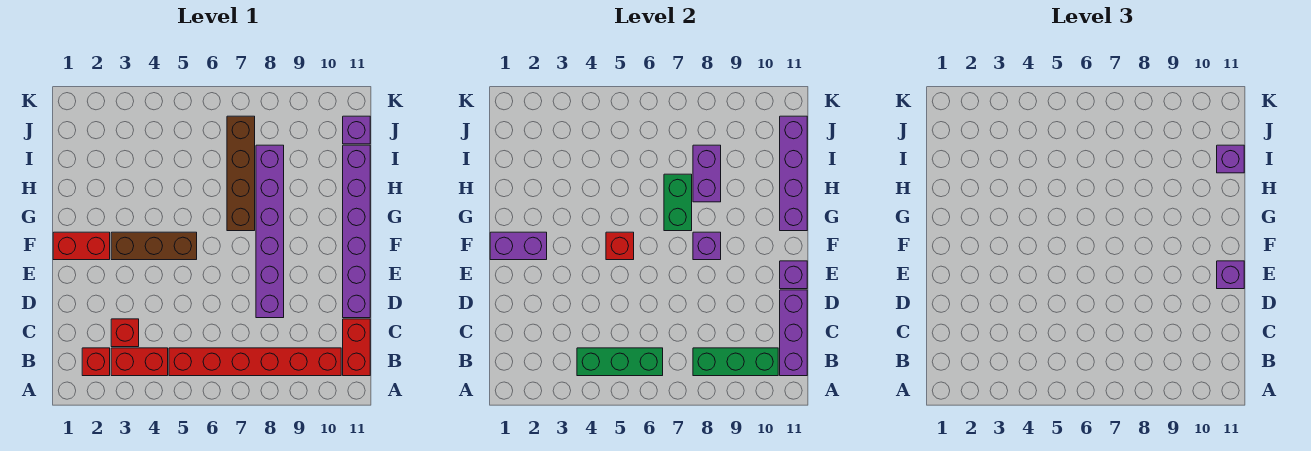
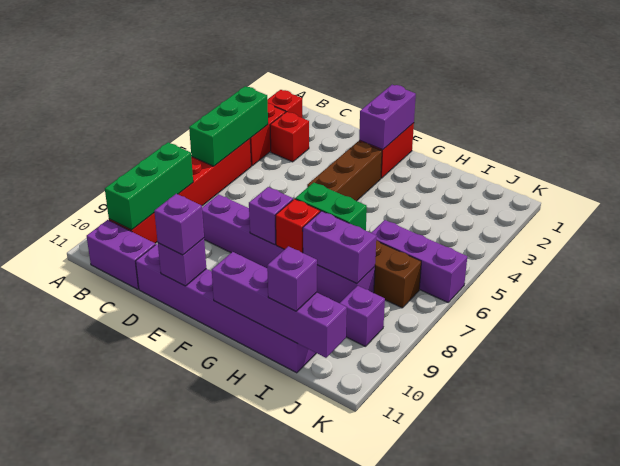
red brick B11:C11 level 1 -> purple brick B11:C11 level 1
purple brick B11:D11 level 2 -> purple brick I6:K6 level 1
red brick F5 level 2 -> red brick G8 level 2
purple brick J11 level 1 -> purple brick J9 level 1

